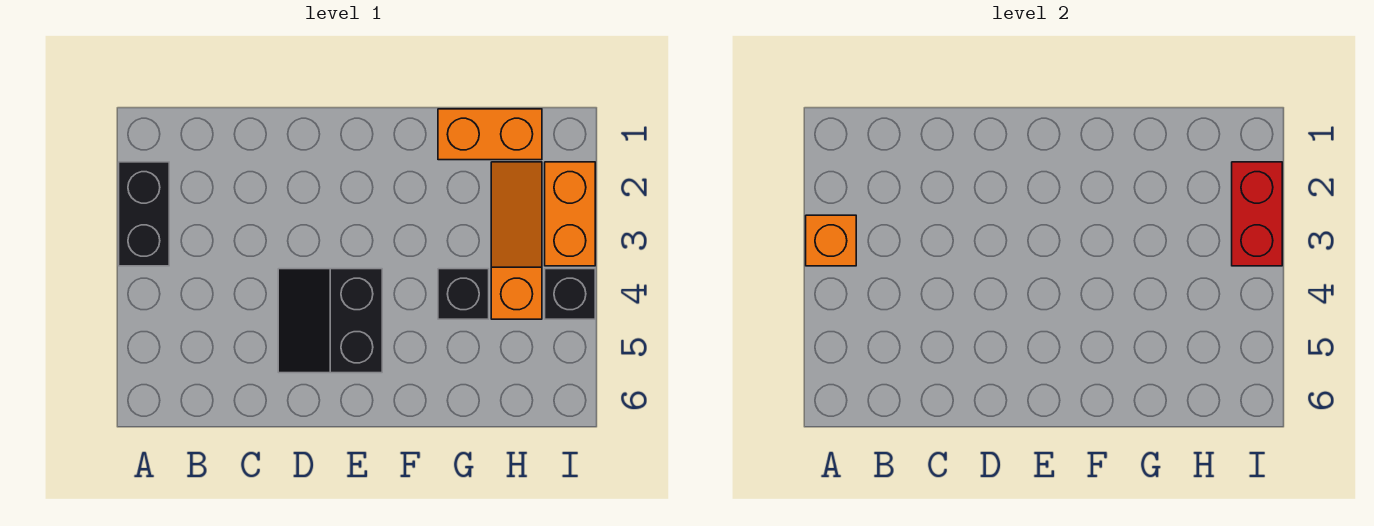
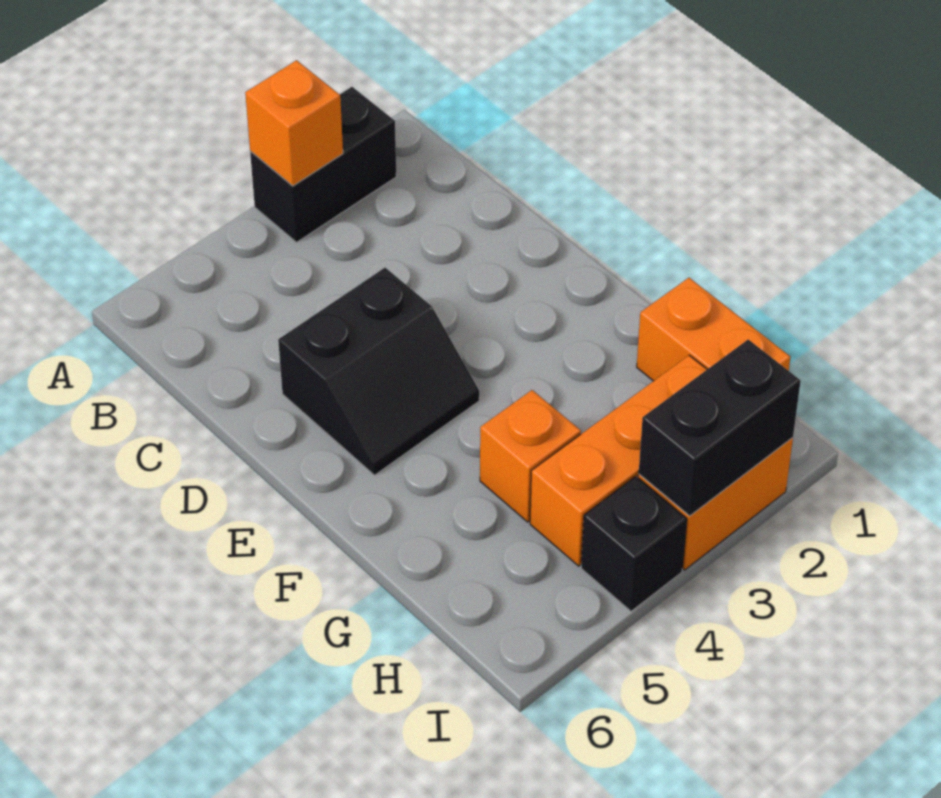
black slope D4:E5 level 1 top E -> black slope D4:E5 level 1 top D
black brick G4 level 1 -> orange brick G4 level 1
orange slope H2:H4 level 1 top 4 -> orange brick H2:H4 level 1
red brick I2:I3 level 2 -> black brick I2:I3 level 2

